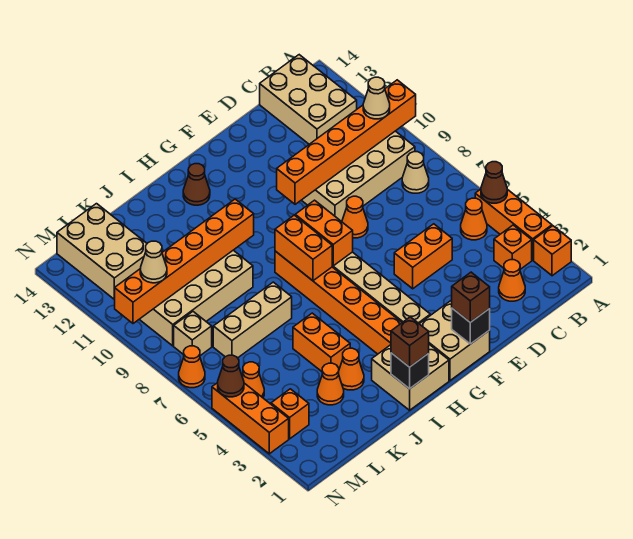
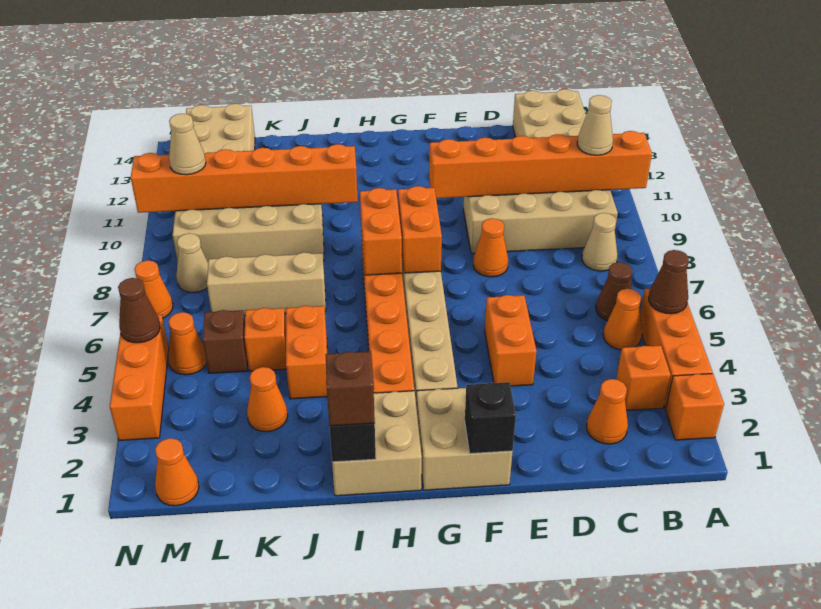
orange brick D5:E5 level 1 -> orange brick E4:E5 level 1
brown brick F1 level 3 -> brown brick L5 level 1
brown cone H13 level 1 -> brown cone B6 level 1
orange cone J3 level 1 -> orange cone M1 level 1
orange brick M3 level 1 -> orange brick K5 level 1
tan brick M8 level 1 -> tan cone M8 level 1

